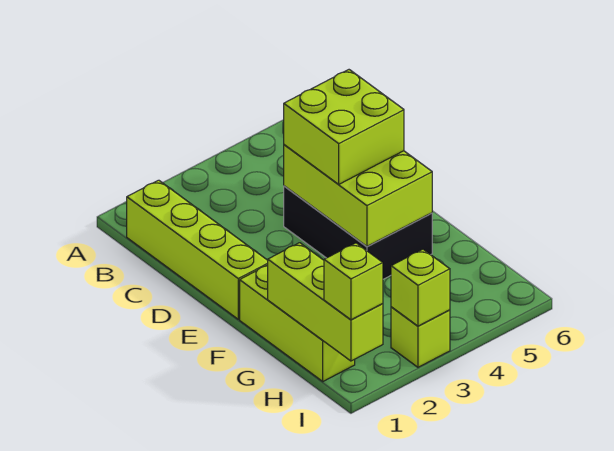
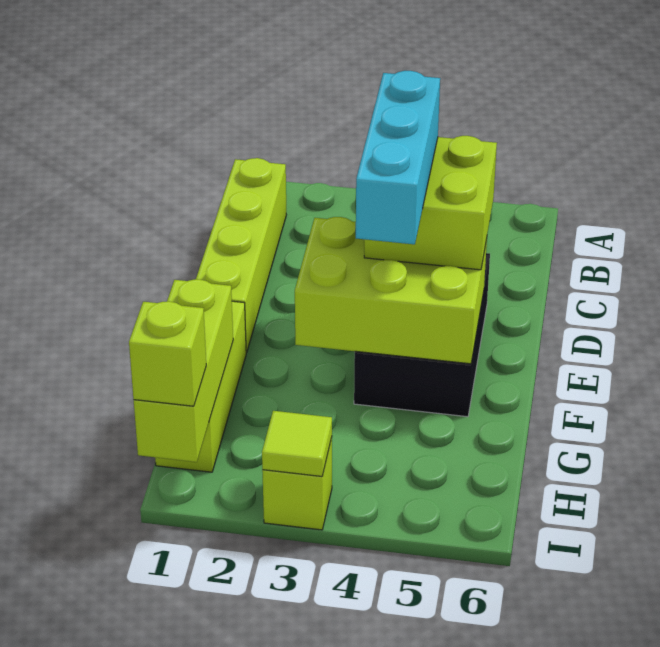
lime brick D4:F5 level 2 -> lime brick E3:F5 level 2
none -> cyan brick D4:F4 level 4
lime brick I3 level 2 -> lime tile I3 level 2

